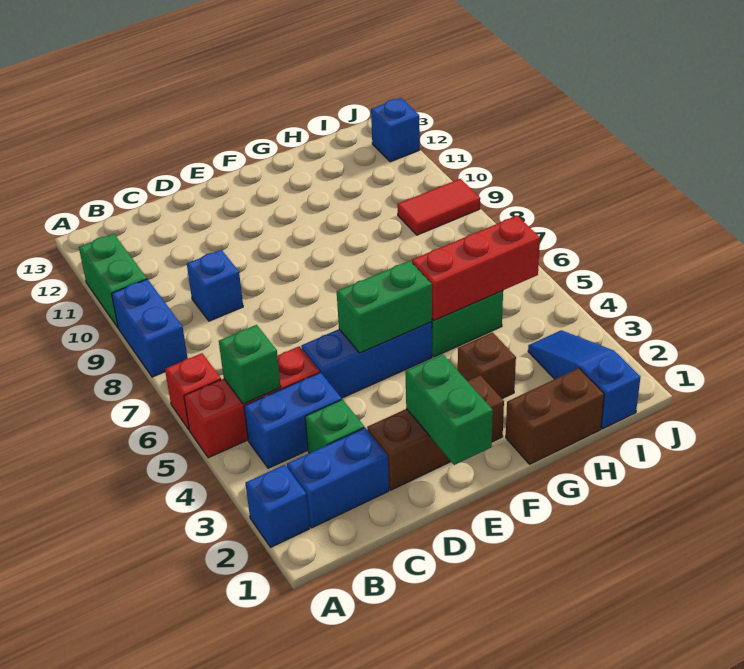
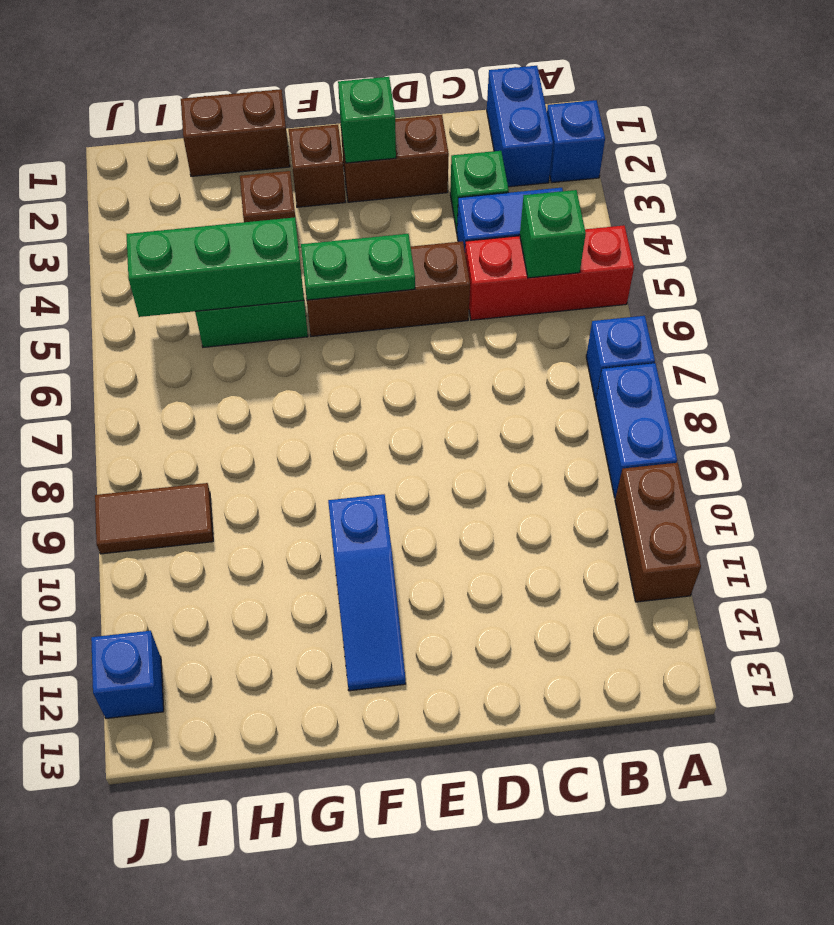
red brick A6 level 1 -> none
green brick A10:A11 level 1 -> brown brick A10:A11 level 1
blue brick B2:C2 level 1 -> blue brick B1:B2 level 1
blue brick C9 level 1 -> blue brick A7 level 1
blue brick D5:F5 level 1 -> brown brick D5:F5 level 1
green brick E1:E2 level 2 -> green brick E2 level 2
green brick E5:F5 level 2 -> green plate E5:F5 level 2
red brick G5:I5 level 2 -> green brick G5:I5 level 2
blue slope I1:I3 level 1 top 1 -> blue slope F10:F12 level 1 top 10
red tile I9:J9 level 1 -> brown tile I9:J9 level 1

